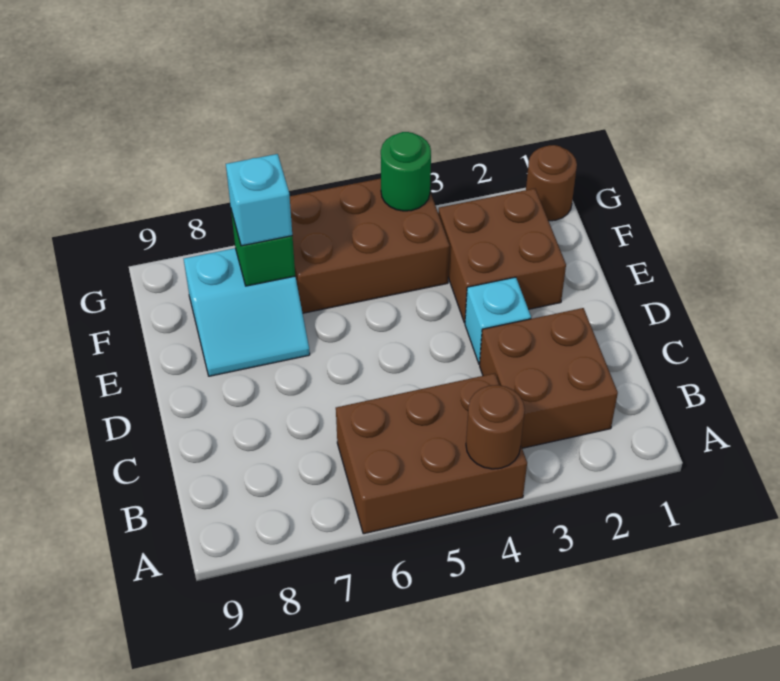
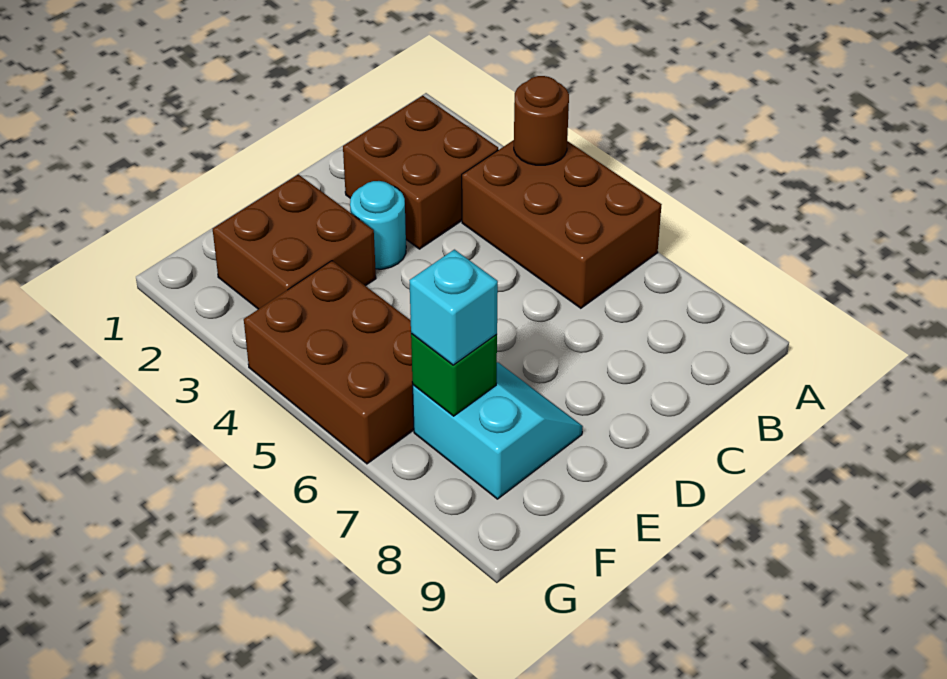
cyan brick D3 level 1 -> cyan round brick D3 level 1
brown round brick G1 level 1 -> none
green round brick G4 level 2 -> none

